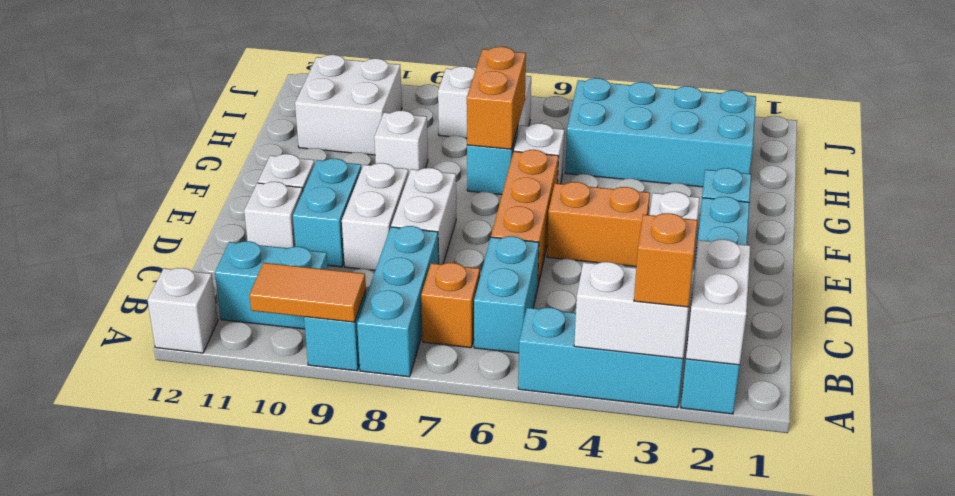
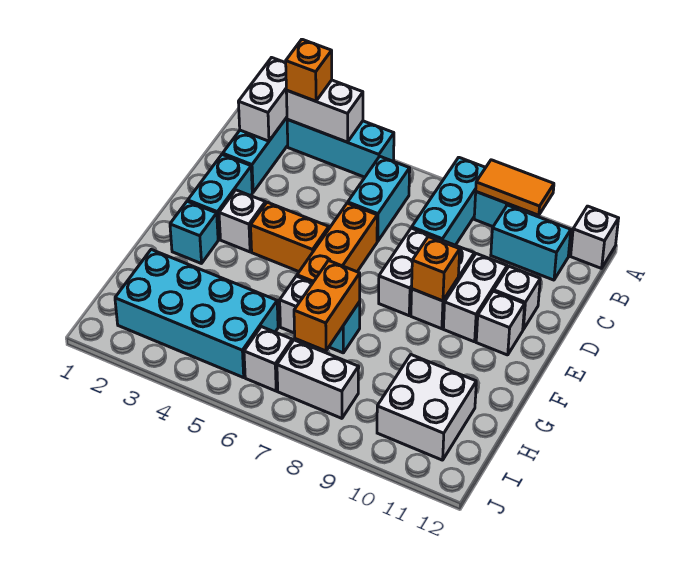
orange brick B7 level 1 -> orange brick E9 level 2
cyan brick D10:E10 level 1 -> white brick D10:E10 level 1
white brick G9 level 1 -> white brick I6 level 1

